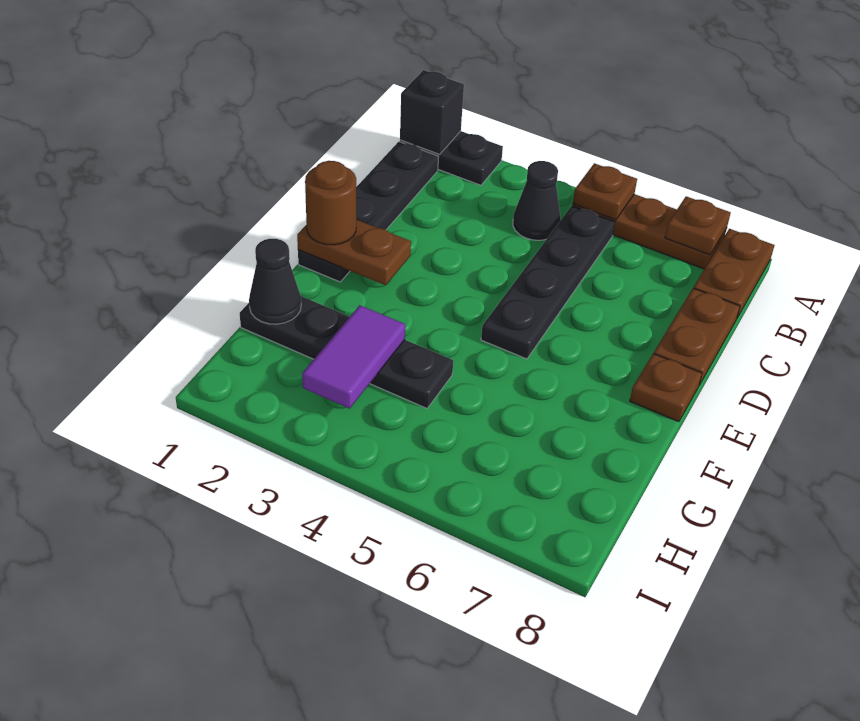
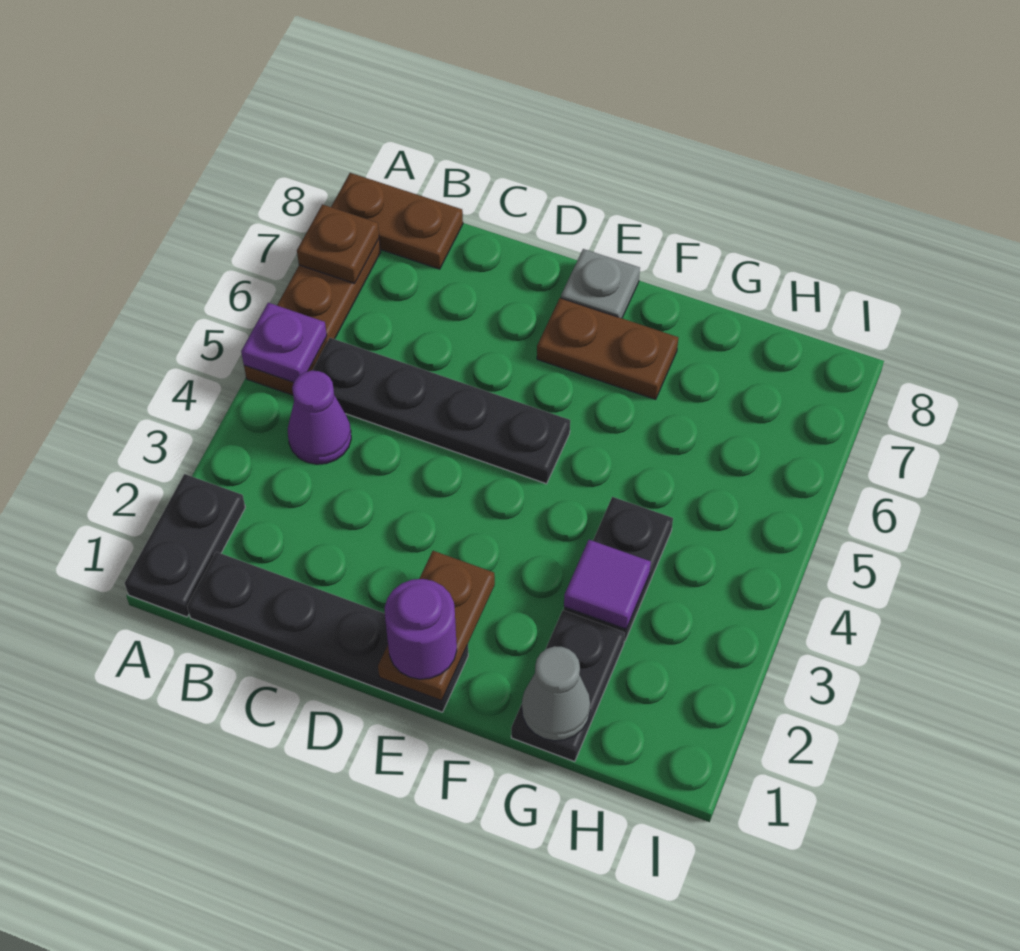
black brick A1 level 2 -> none
brown plate A5 level 2 -> purple plate A5 level 2
black cone B4 level 1 -> purple cone B4 level 1
brown plate C8:D8 level 1 -> brown plate E7:F7 level 1
brown round brick E1 level 3 -> purple round brick E1 level 3
brown plate E8 level 1 -> grey plate E8 level 1
black cone G1 level 2 -> grey cone G1 level 2
purple tile G3:H3 level 2 -> purple tile G3 level 2

